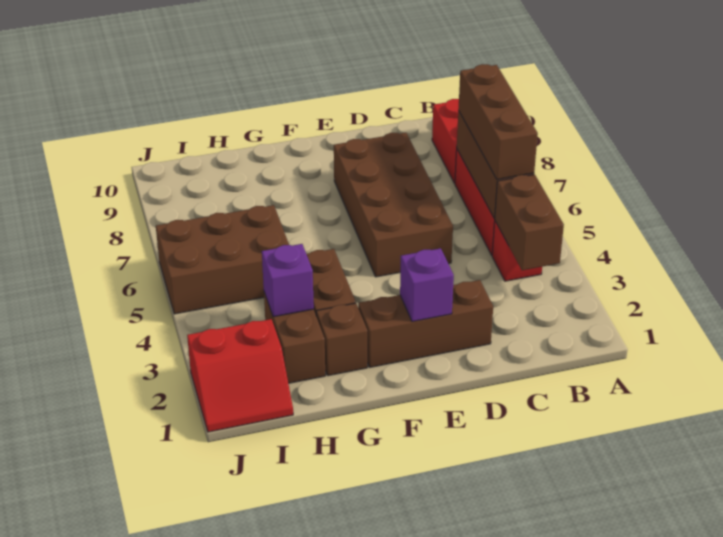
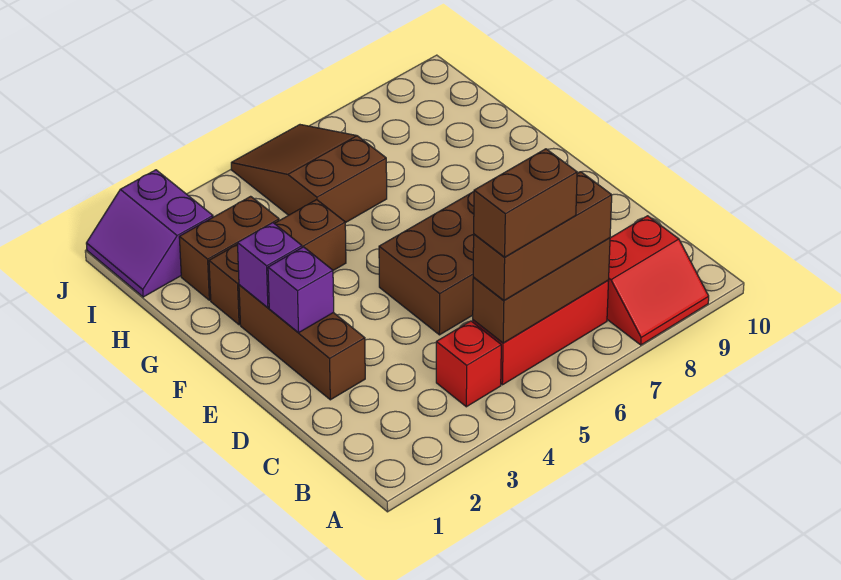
brown brick B3:B4 level 2 -> brown brick B5:B6 level 4
purple brick H3 level 2 -> purple brick F2 level 2
brown brick H5:J6 level 1 -> brown slope H5:J6 level 1 top H
red slope I1:J2 level 1 top 2 -> purple slope I1:J2 level 1 top 2

